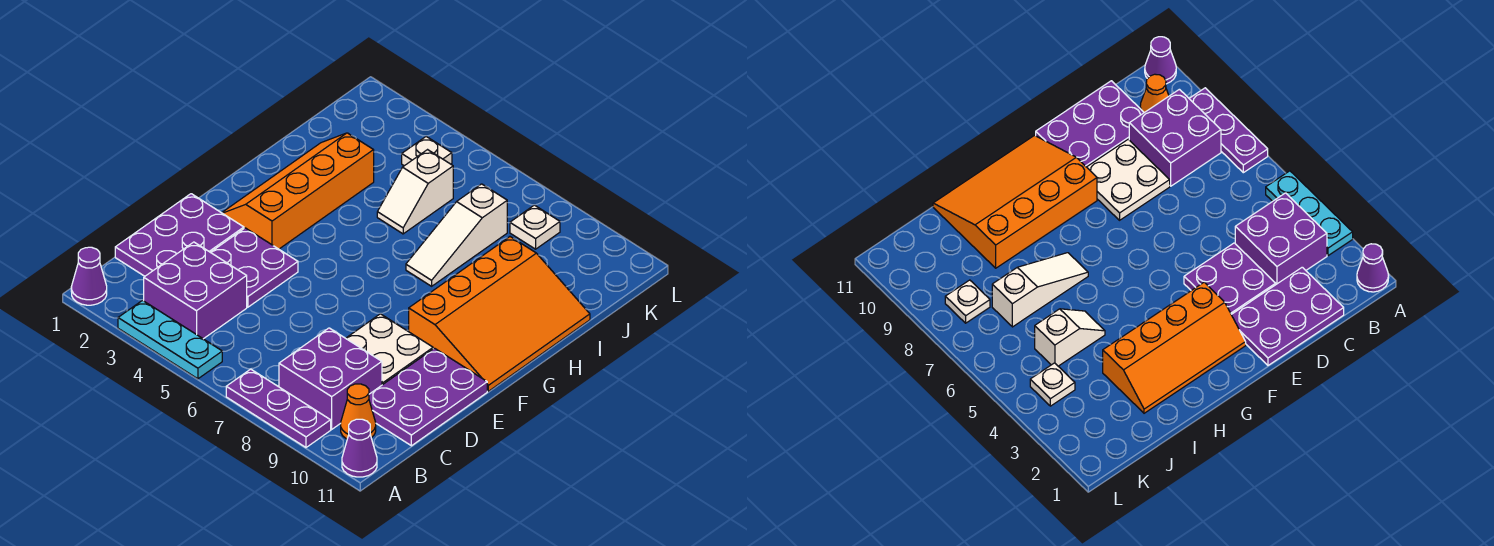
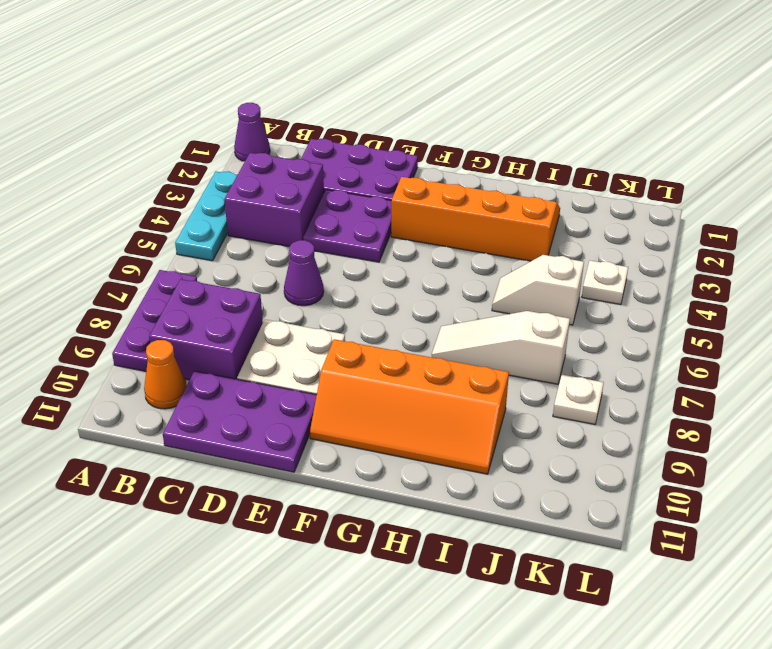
purple cone A11 level 1 -> purple cone D6 level 1
orange slope F9:I11 level 1 top 9 -> orange slope F9:I10 level 1 top 9

